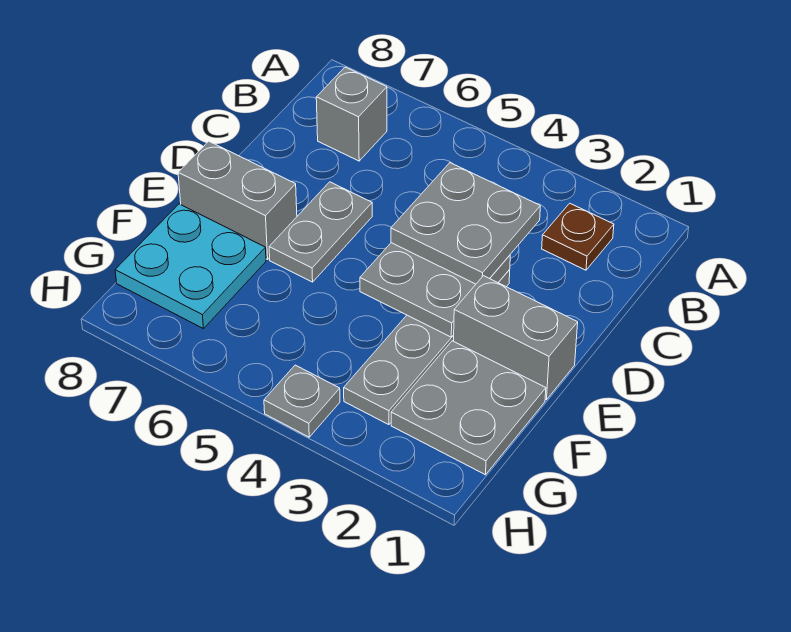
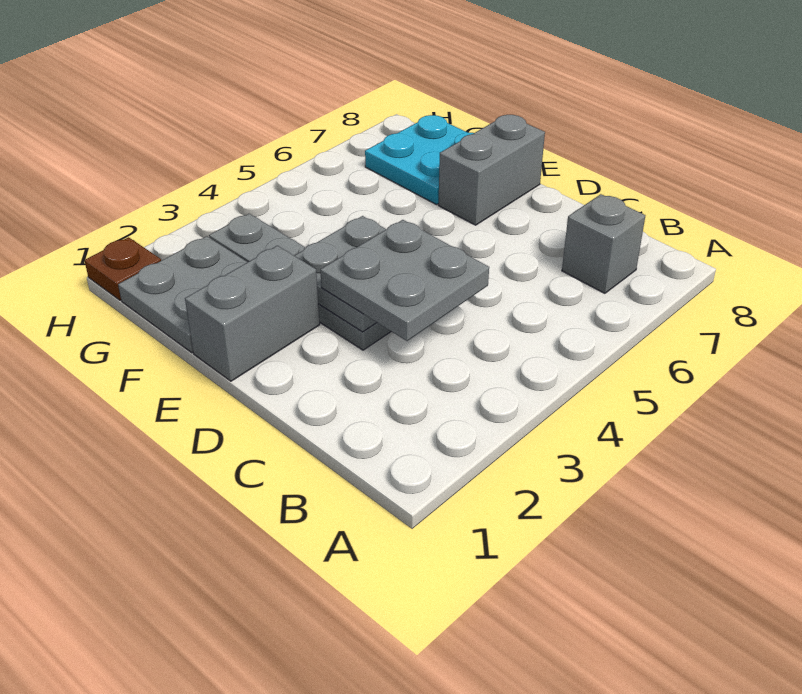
brown plate B2 level 1 -> brown plate H1 level 1
grey plate D6:E6 level 1 -> none
grey plate H4 level 1 -> none

